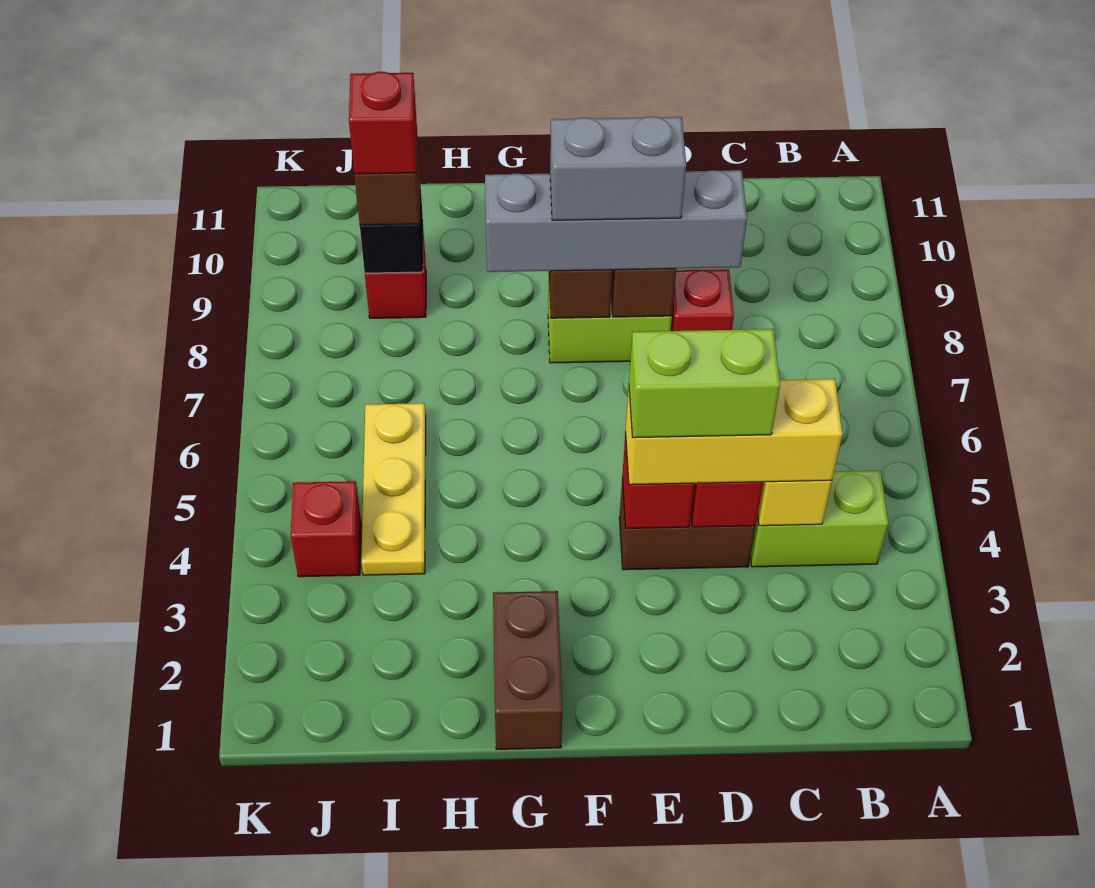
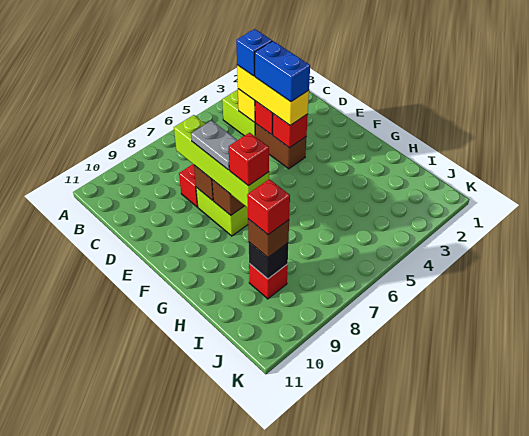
none -> blue brick C4 level 4
lime brick D4:E4 level 4 -> blue brick D4:E4 level 4
grey brick D8:G8 level 3 -> lime brick D8:G8 level 3
grey brick E8:F8 level 4 -> grey plate E8:F8 level 4
brown brick G1:G2 level 1 -> none
yellow plate I4:I6 level 1 -> none
red brick J4 level 1 -> red brick G8 level 4

